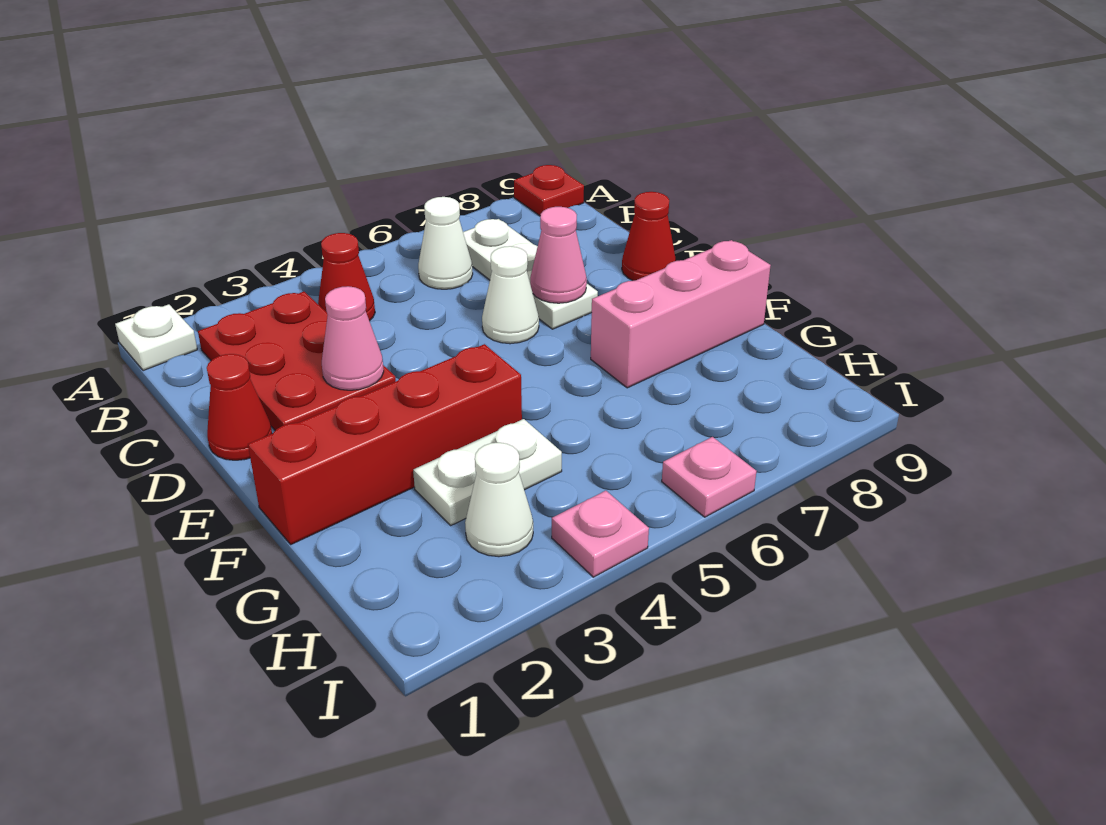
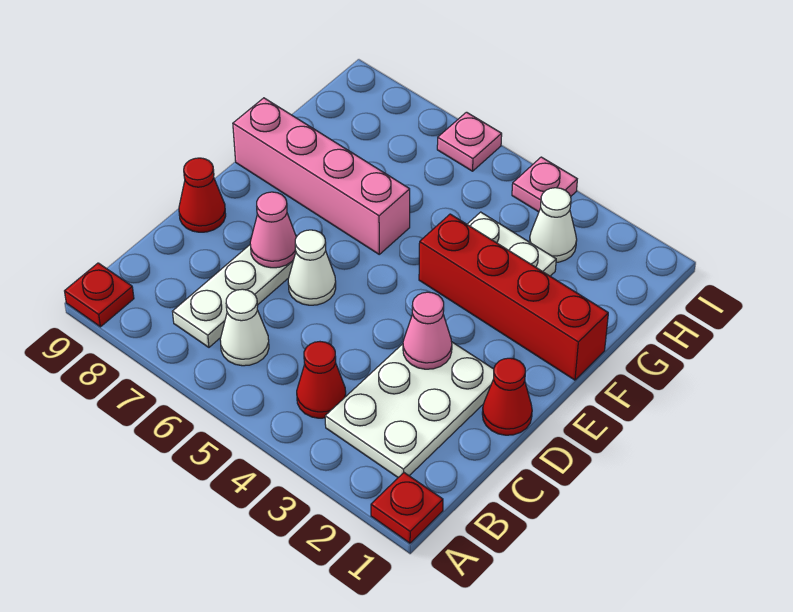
white plate A1 level 1 -> red plate A1 level 1
red plate B2:D3 level 1 -> white plate B2:D3 level 1
pink brick F7:F9 level 1 -> pink brick F6:F9 level 1

